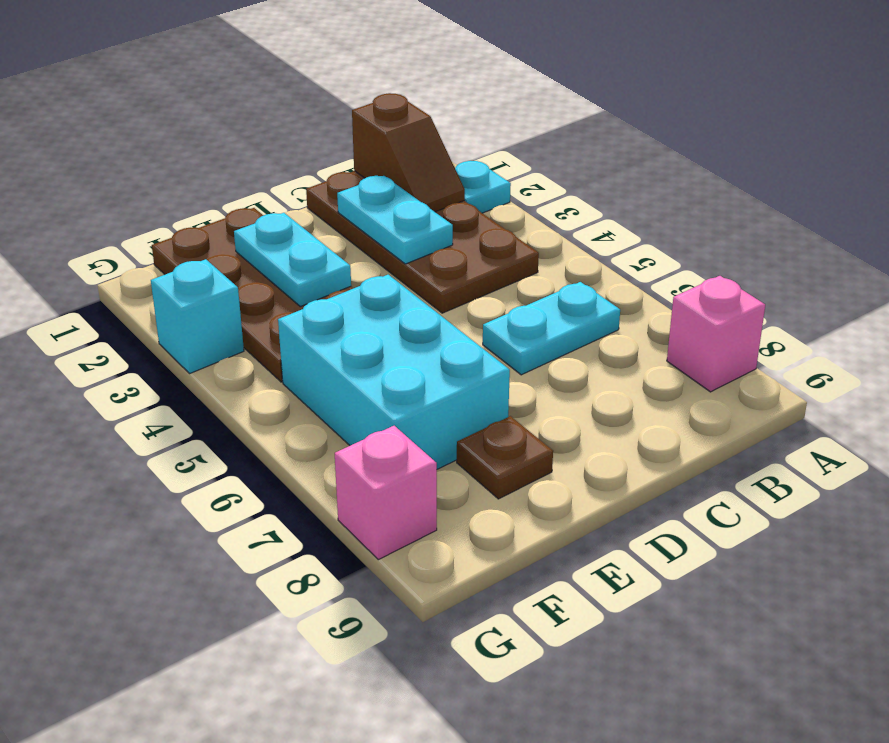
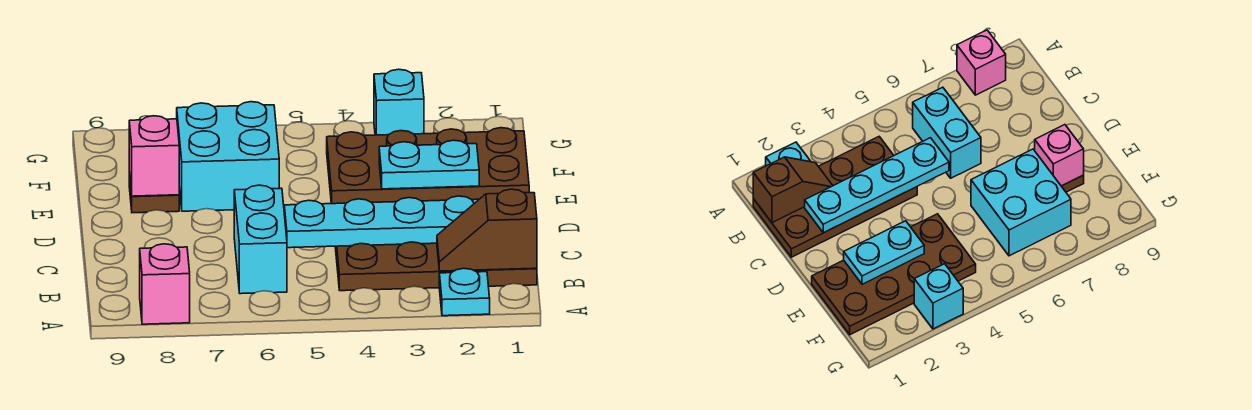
cyan plate B6:C6 level 1 -> cyan brick B6:C6 level 1
cyan plate C2:C3 level 2 -> cyan plate C2:C5 level 2
cyan brick E5:F7 level 1 -> cyan brick E6:F7 level 1
pink brick G8 level 1 -> pink brick E8 level 2

